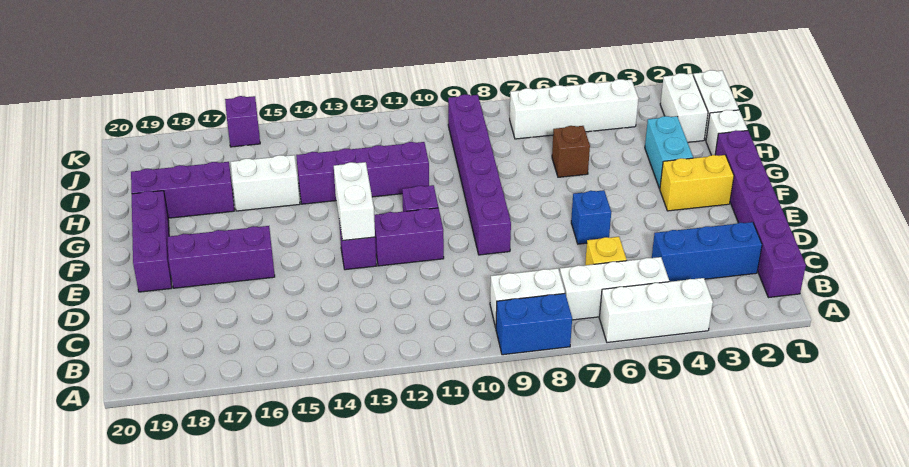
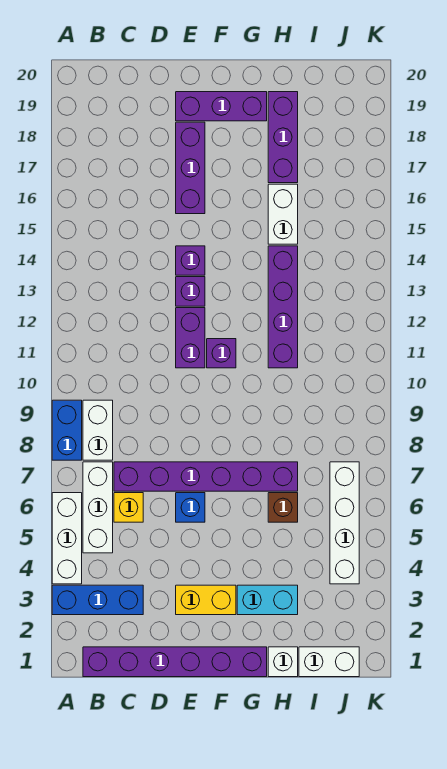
blue brick C2:C4 level 1 -> blue brick A3:C3 level 1
purple brick E9:J9 level 1 -> purple brick C7:H7 level 1
white brick E13:F13 level 2 -> none
yellow brick F2:F3 level 1 -> yellow brick E3:F3 level 1
white brick I2:J2 level 1 -> none
purple brick K16 level 1 -> purple brick E14 level 1

